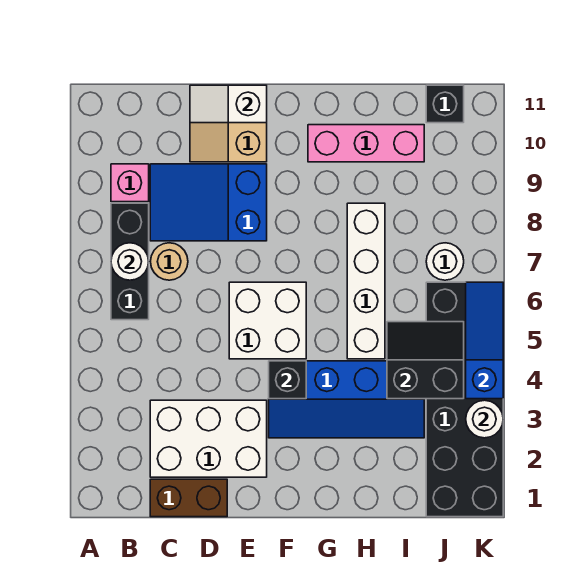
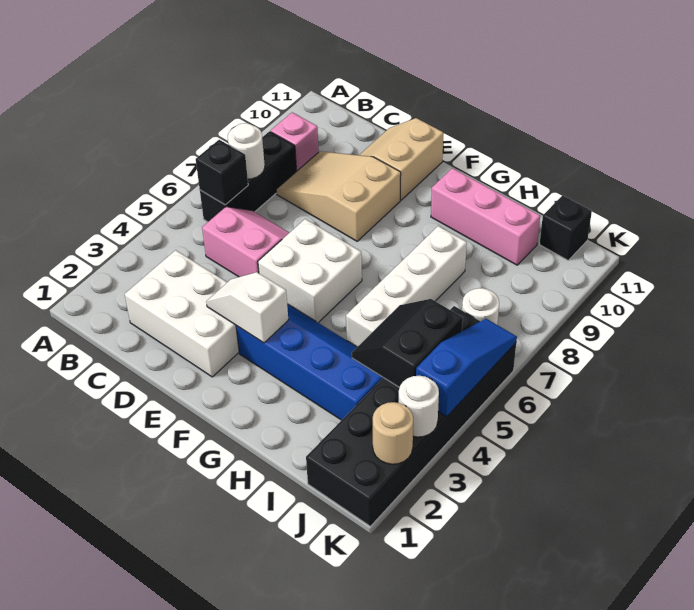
brown brick C1:D1 level 1 -> none
none -> pink slope C5:D6 level 1 top 5
tan round brick C7 level 1 -> tan round brick K2 level 2
blue slope C8:E9 level 1 top E -> tan slope C8:E9 level 1 top E
white slope D11:E11 level 2 top E -> white slope E3:F3 level 2 top F
blue slope F3:I4 level 1 top 4 -> blue slope F3:I4 level 1 top 3
black brick F4 level 2 -> black brick B6 level 2
black slope I4:J5 level 2 top 4 -> black slope I4:J5 level 2 top J

